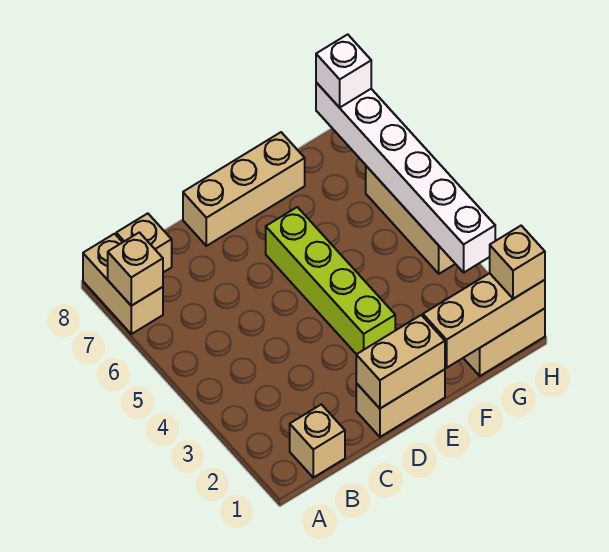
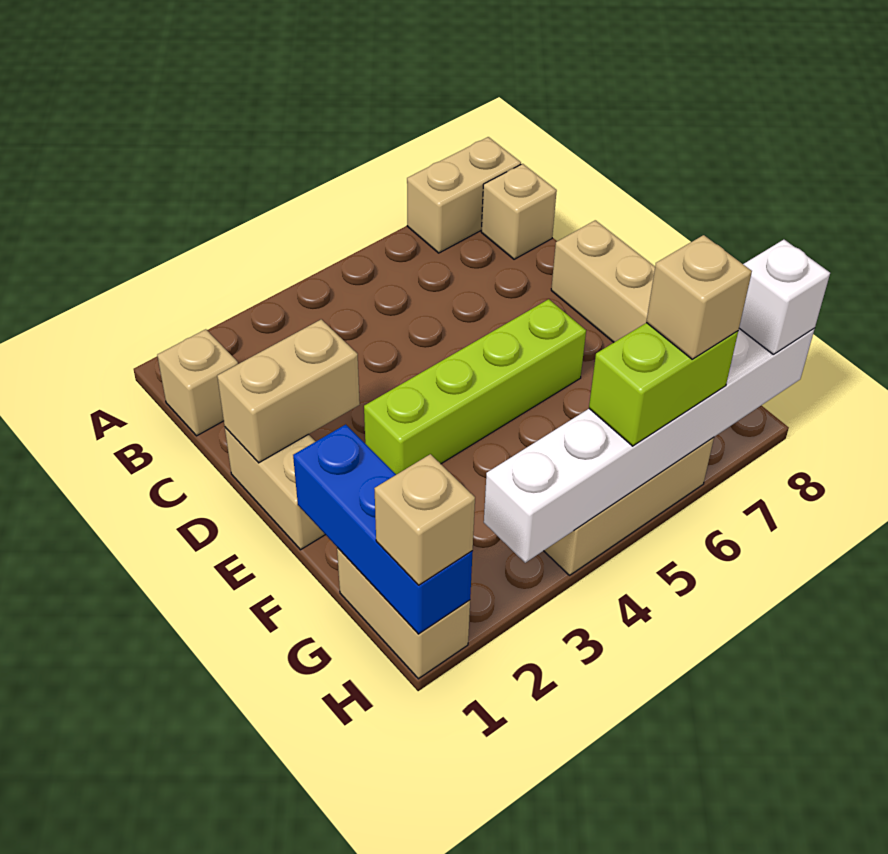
tan brick A7 level 2 -> tan brick H6 level 4
tan brick D1:E1 level 2 -> tan brick D1:D2 level 2
tan brick F1:H1 level 2 -> blue brick F1:H1 level 2
none -> lime brick H5:H6 level 3

